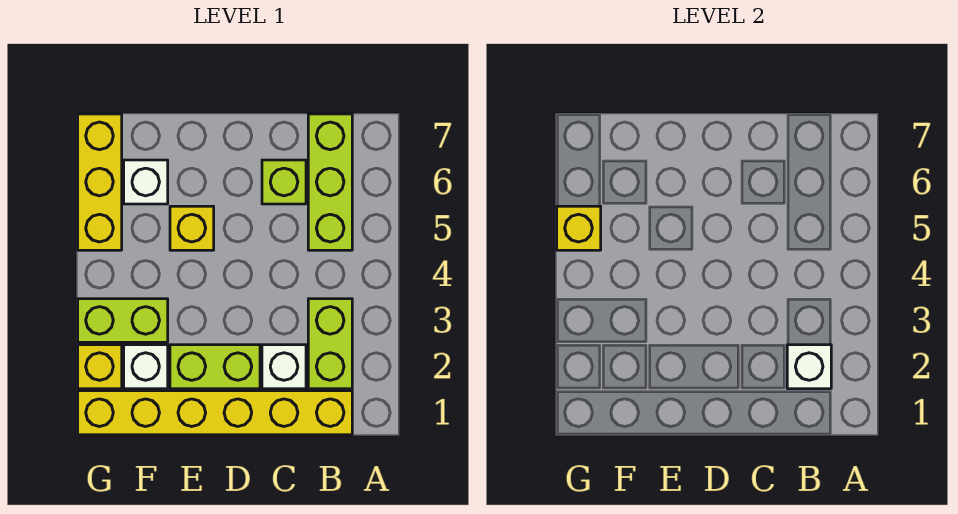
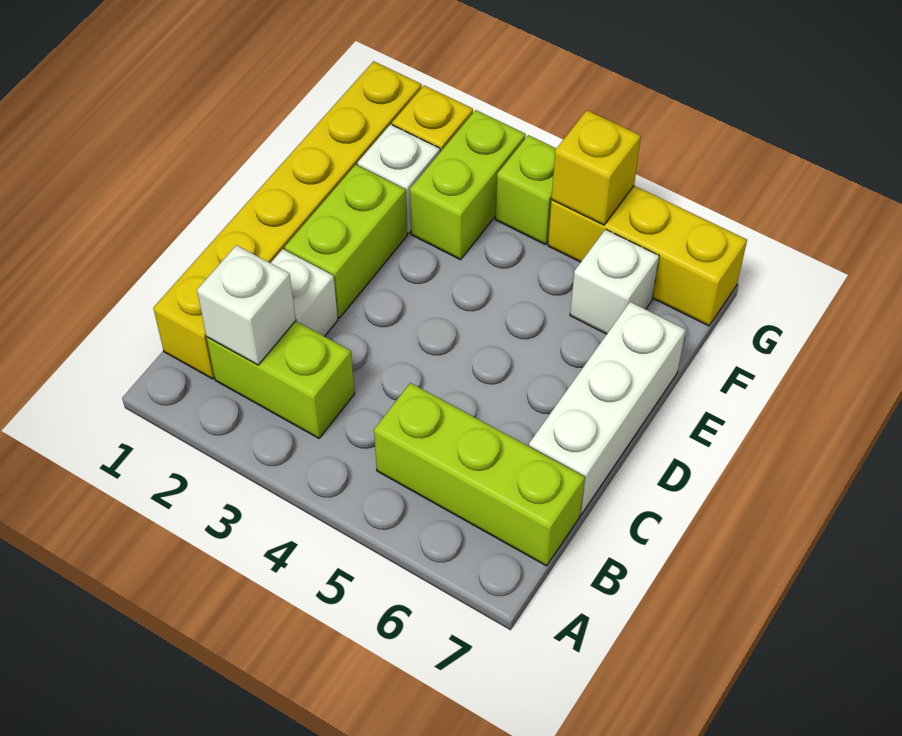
lime brick C6 level 1 -> lime brick G4 level 1
none -> white brick C7:E7 level 1
yellow brick E5 level 1 -> none

